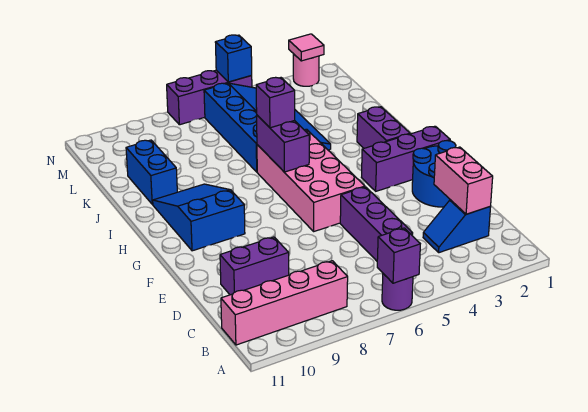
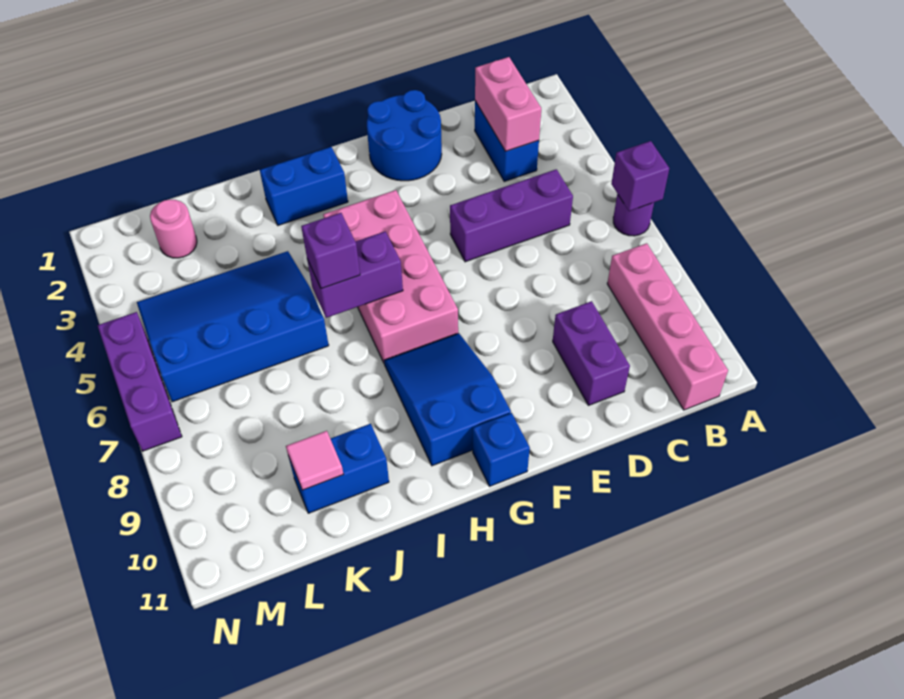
blue slope C2:C3 level 1 top 2 -> blue brick C2:C3 level 1
pink brick C2:D2 level 2 -> pink brick C2:C3 level 2
pink brick F5:I6 level 1 -> pink brick G4:H7 level 1
purple brick G1:G3 level 1 -> none
blue slope G9:I10 level 1 top G -> blue slope G8:H10 level 1 top 10
purple brick H2:I2 level 1 -> blue brick H2:I2 level 1
pink round brick N2 level 1 -> pink round brick L2 level 1
pink tile N2 level 2 -> pink tile K10 level 2
blue brick N5 level 2 -> blue brick G11 level 1

